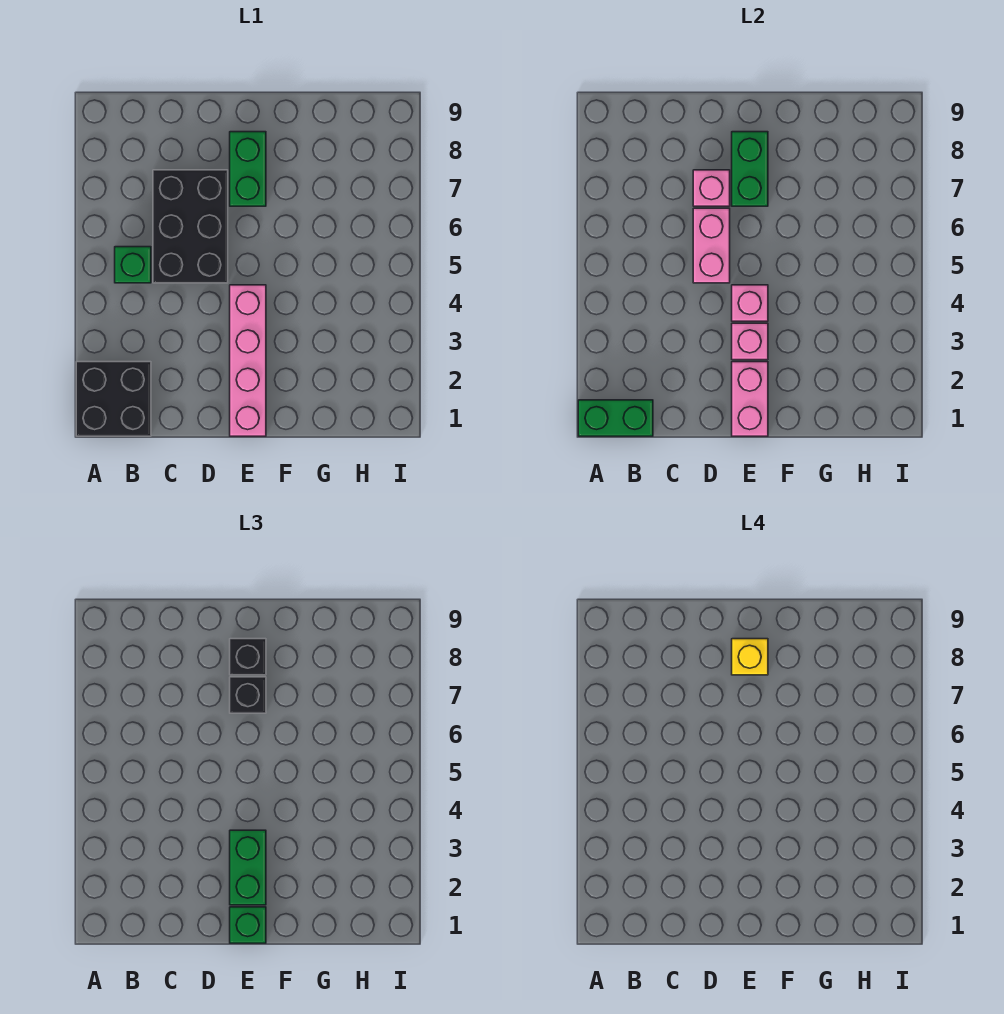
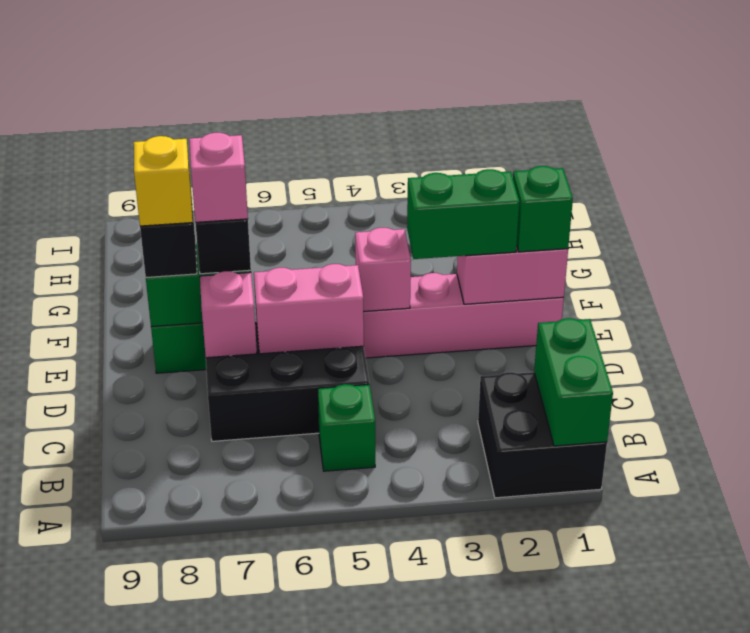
pink brick E3 level 2 -> pink brick E7 level 4

